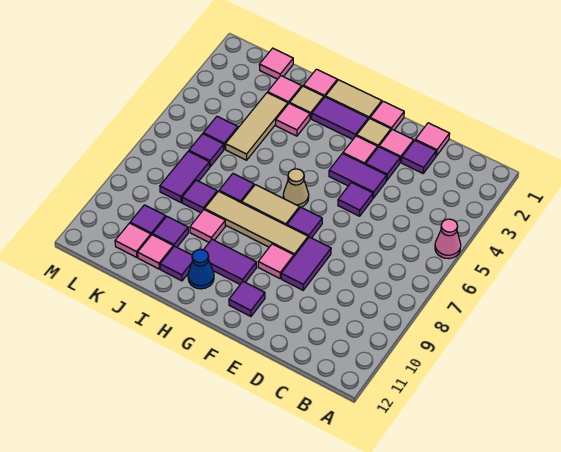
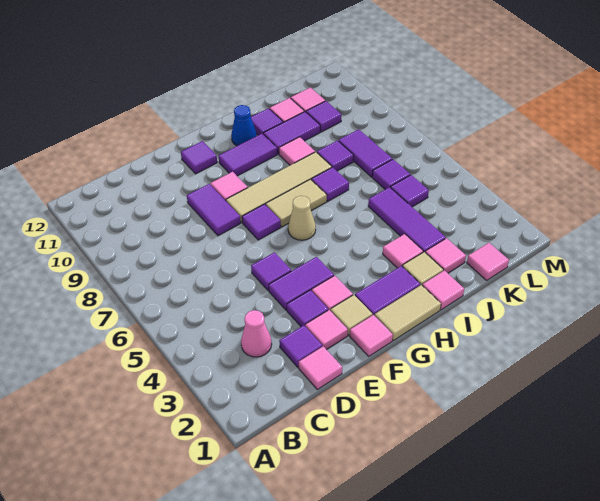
pink cone A5 level 1 -> pink cone C3 level 1
tan tile J3:J5 level 1 -> purple tile J3:J5 level 1
purple tile J10 level 1 -> purple tile I10:J10 level 1

